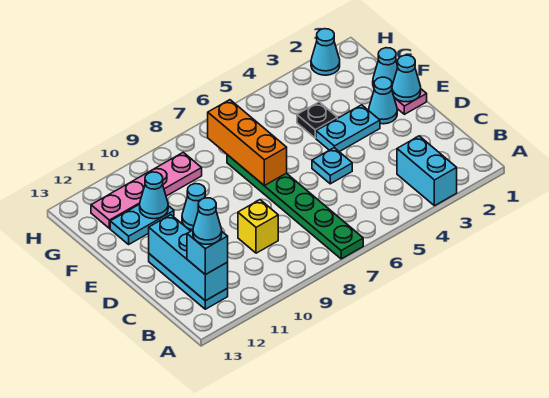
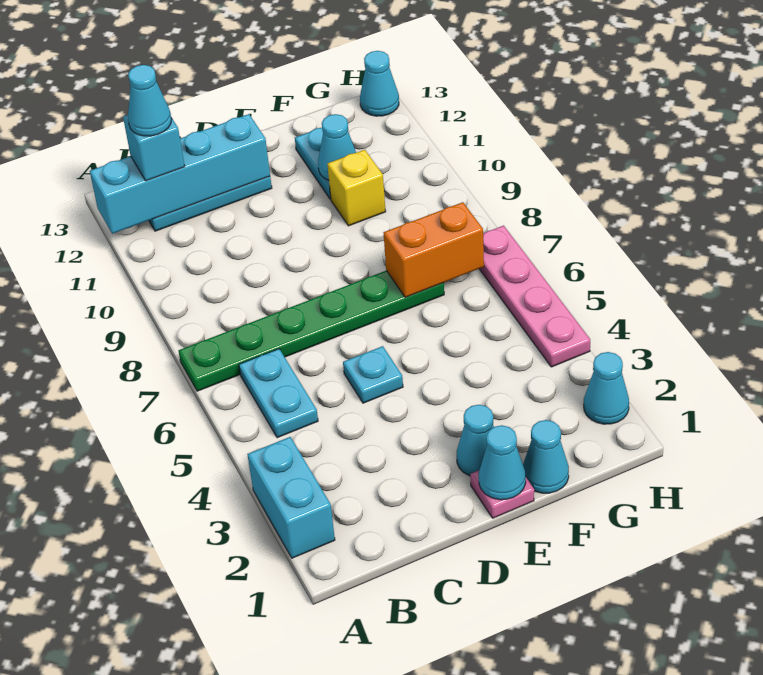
cyan brick A3:B3 level 1 -> cyan brick A2:A3 level 1
cyan brick B12:D12 level 2 -> cyan brick A12:D12 level 2
yellow brick C9 level 1 -> yellow brick F10 level 1
cyan plate E3:E4 level 1 -> cyan plate B5:B6 level 1
orange brick E7:G7 level 2 -> orange brick F7:G7 level 2
cyan cone E10 level 1 -> cyan cone H13 level 1
black plate F4 level 1 -> none
pink plate G9:G12 level 1 -> pink plate H4:H7 level 1

